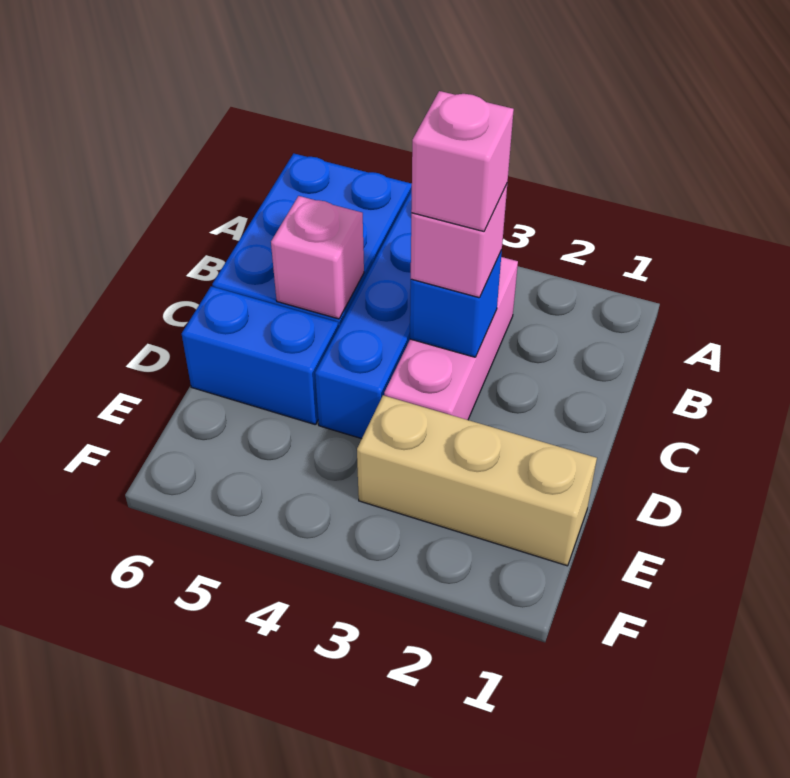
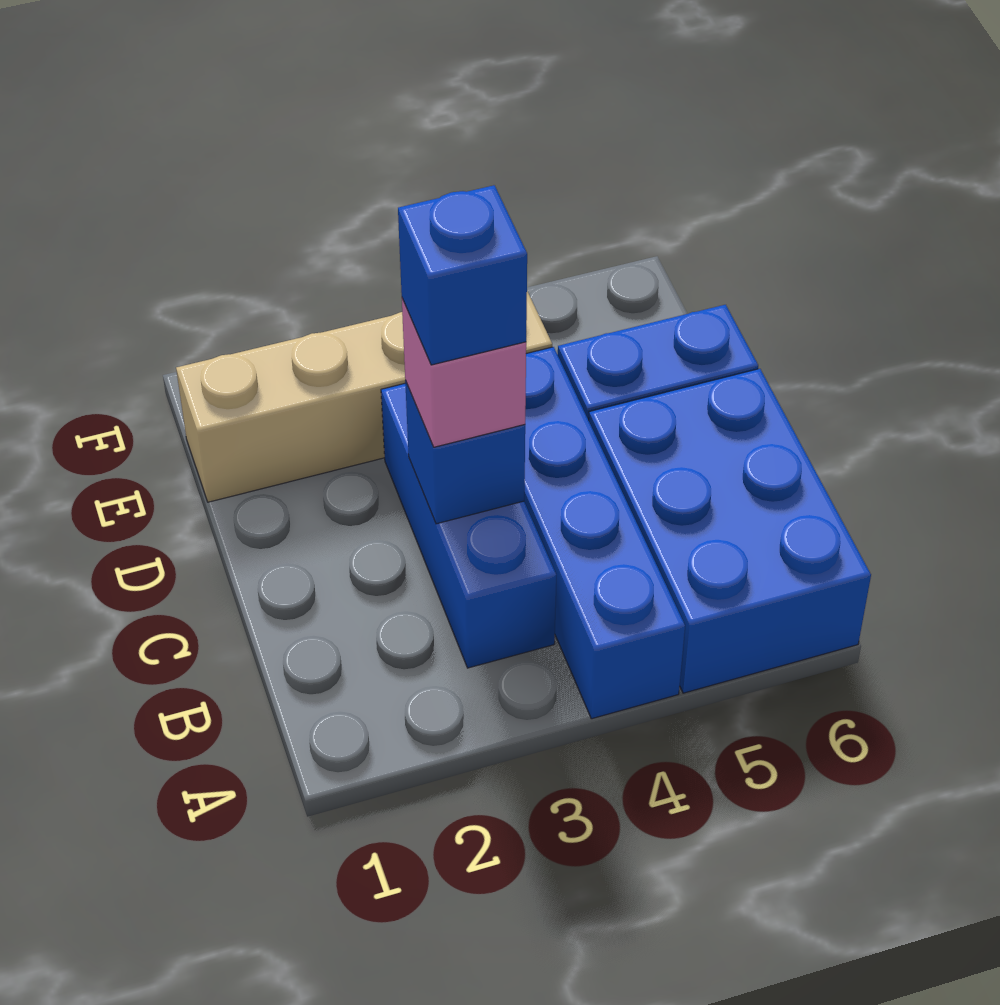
pink brick B3:D3 level 1 -> blue brick B3:D3 level 1
pink brick C3 level 4 -> blue brick C3 level 4
pink brick C5 level 2 -> none
tan brick E1:E3 level 1 -> tan brick E1:E4 level 1

